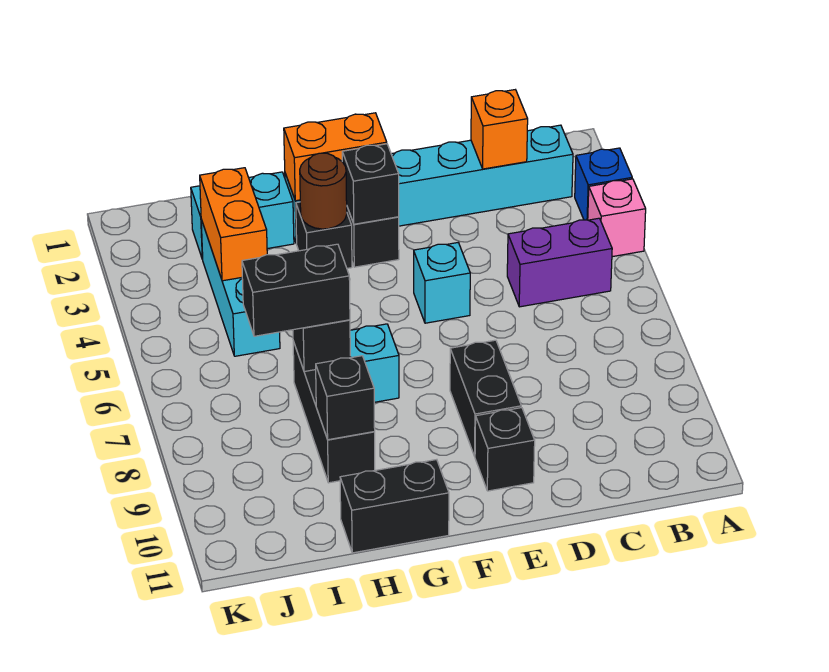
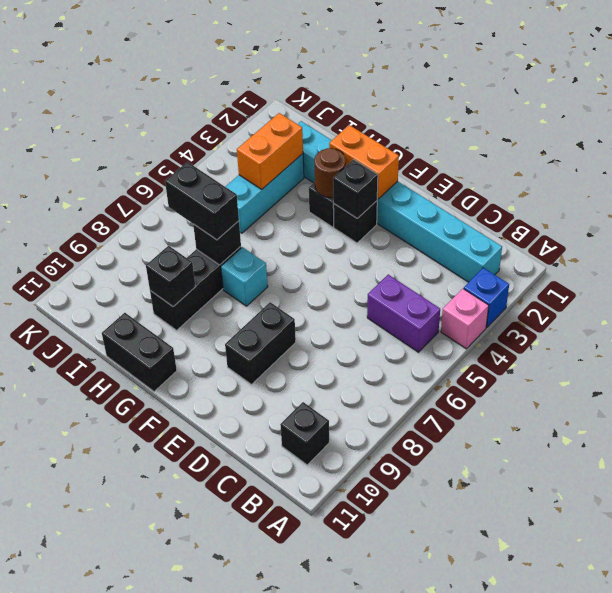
orange brick C2 level 2 -> none
cyan brick E5 level 1 -> none
black brick E10 level 1 -> black brick B10 level 1

